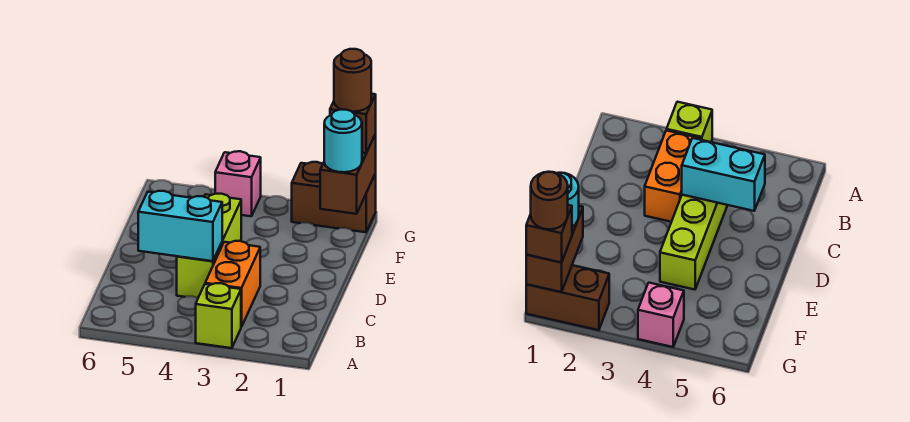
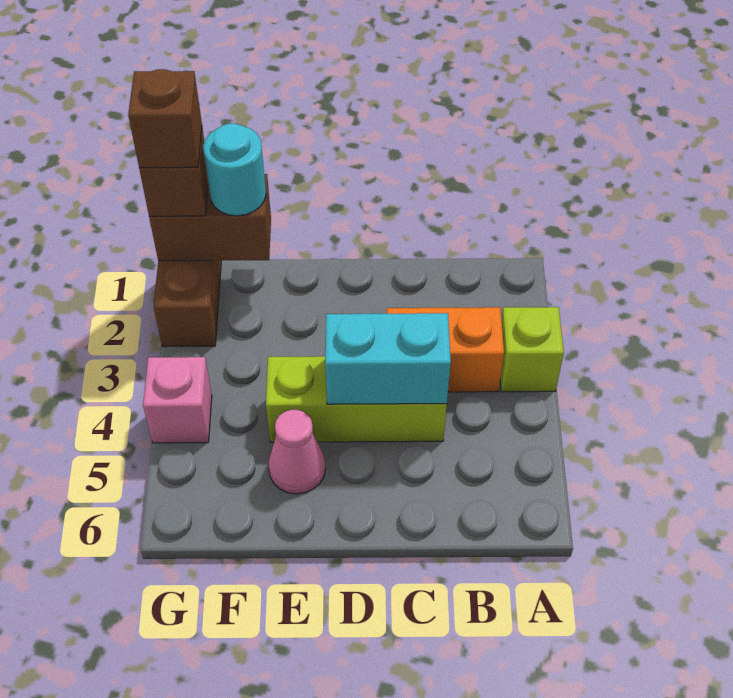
cyan brick C4:C5 level 2 -> cyan brick C4:D4 level 2
none -> pink cone E5 level 1
brown round brick G1 level 4 -> brown brick G1 level 4

